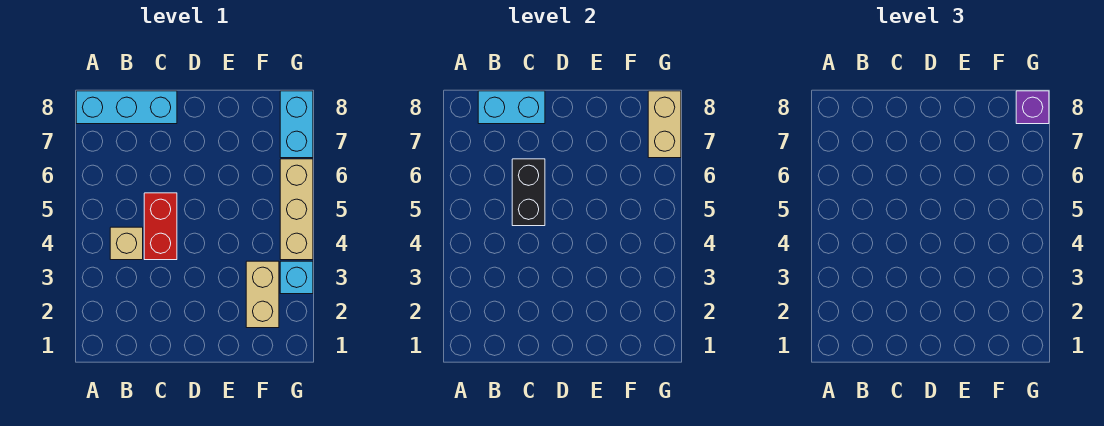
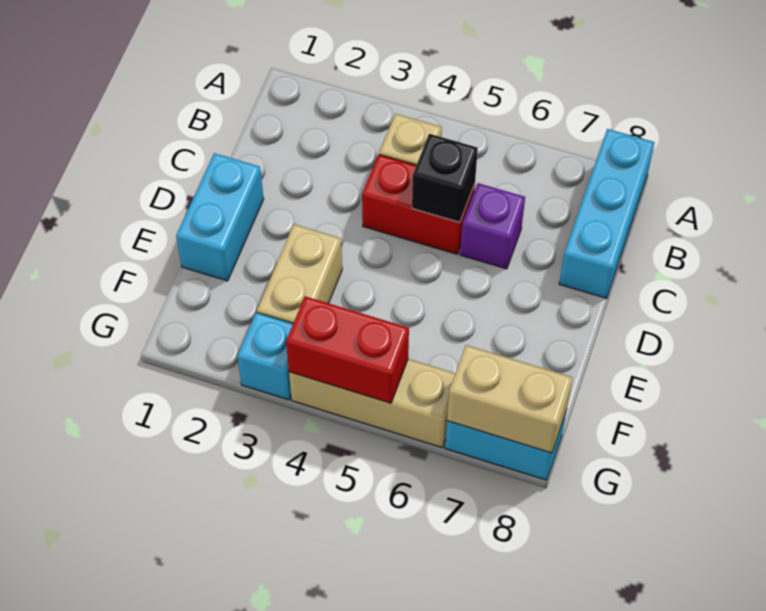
cyan brick B8:C8 level 2 -> cyan brick D1:E1 level 1
black brick C5:C6 level 2 -> black brick C5 level 2
tan brick F2:F3 level 1 -> tan brick E3:F3 level 1
none -> red brick G4:G5 level 2
purple brick G8 level 3 -> purple brick C6 level 1

